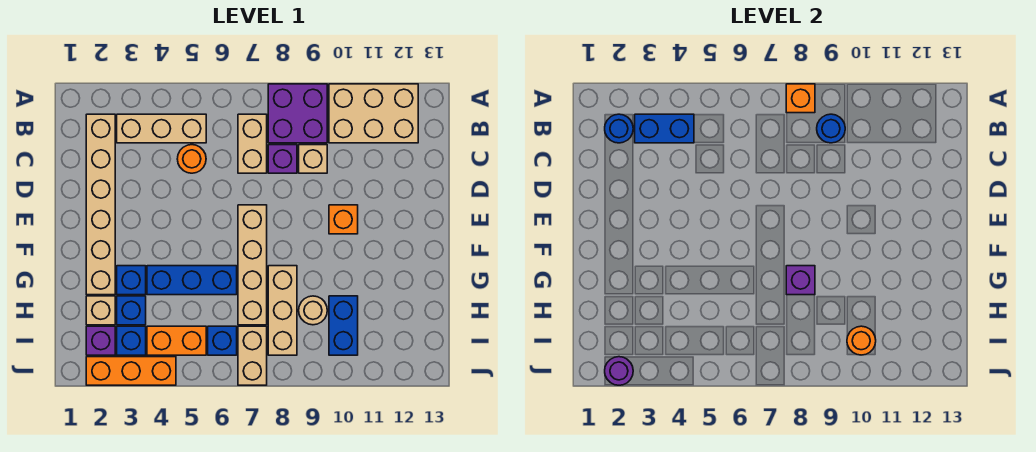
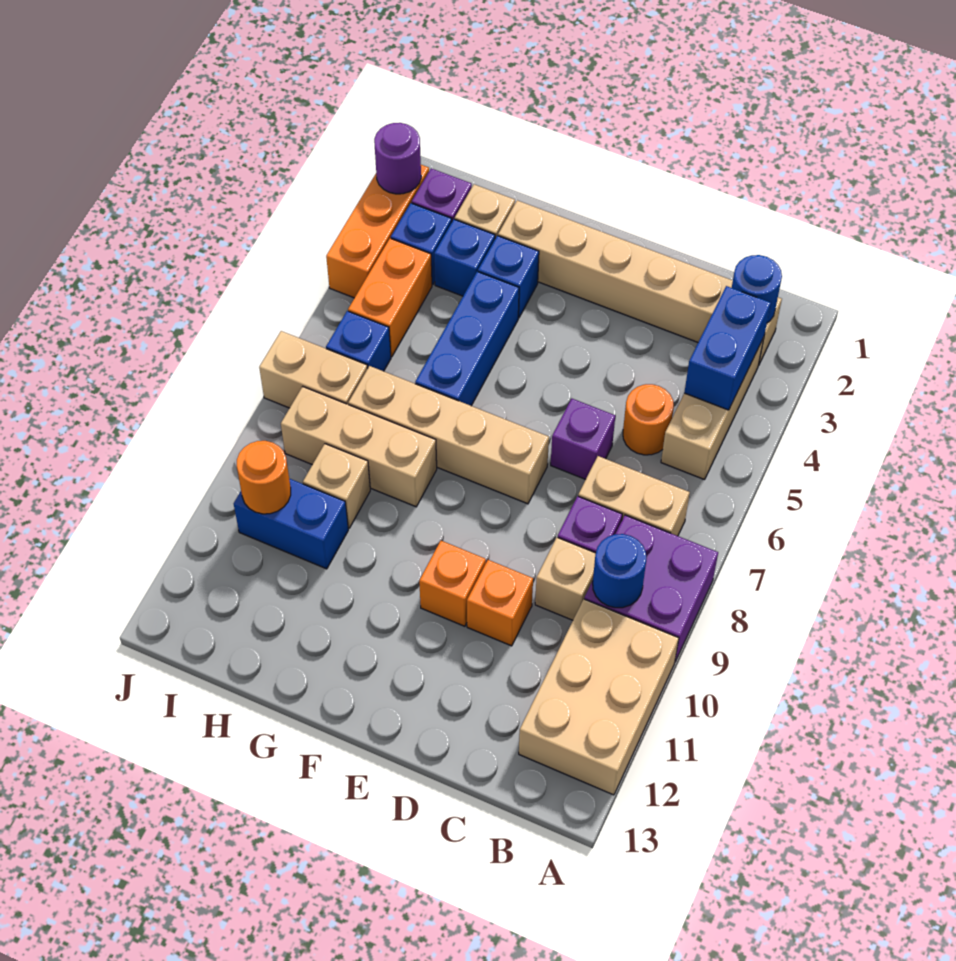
orange brick A8 level 2 -> orange brick D10 level 1
purple brick G8 level 2 -> purple brick D6 level 1
tan round brick H9 level 1 -> tan brick H9 level 1

